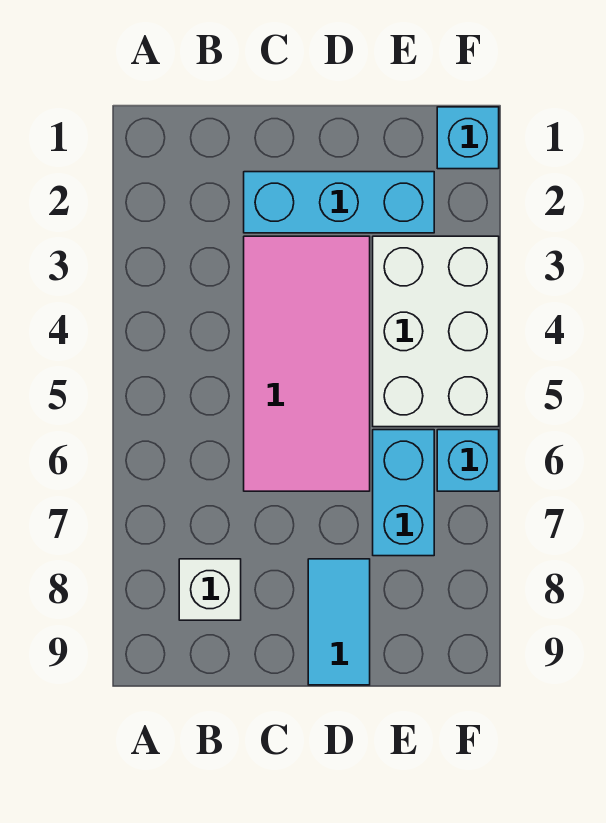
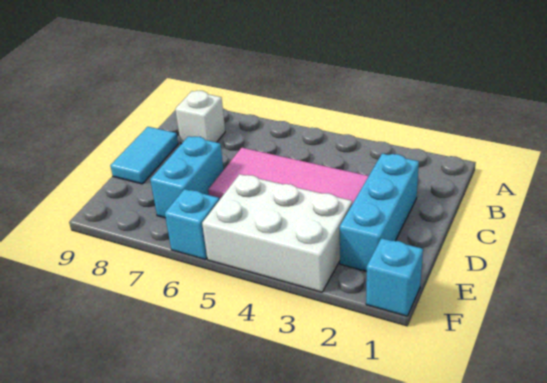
cyan tile D8:D9 level 1 -> cyan tile C9:D9 level 1
cyan brick E6:E7 level 1 -> cyan brick D7:E7 level 1

